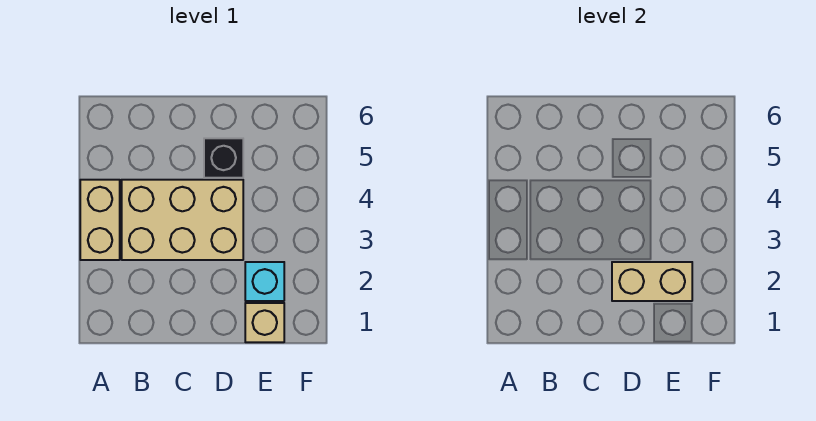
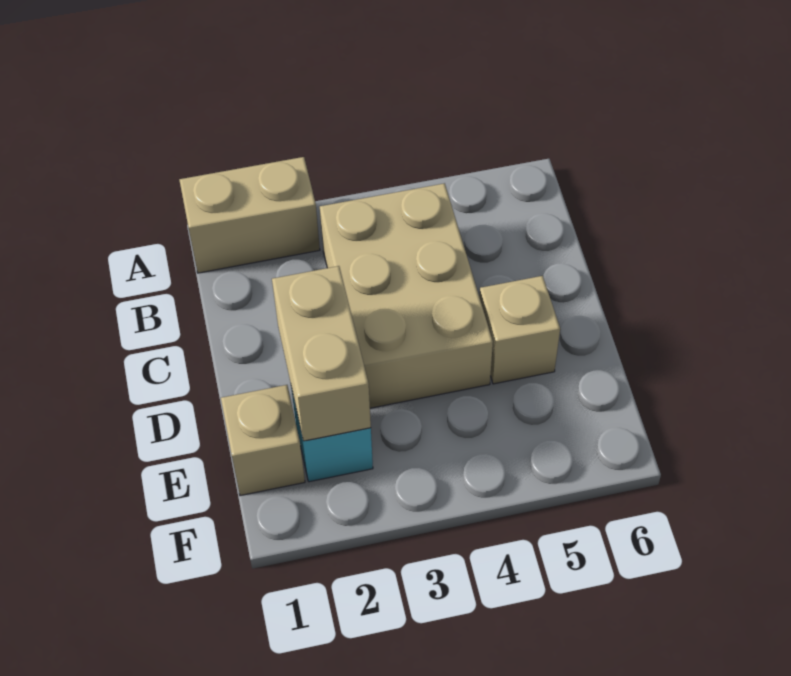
tan brick A3:A4 level 1 -> tan brick A1:A2 level 1
black brick D5 level 1 -> tan brick D5 level 1

